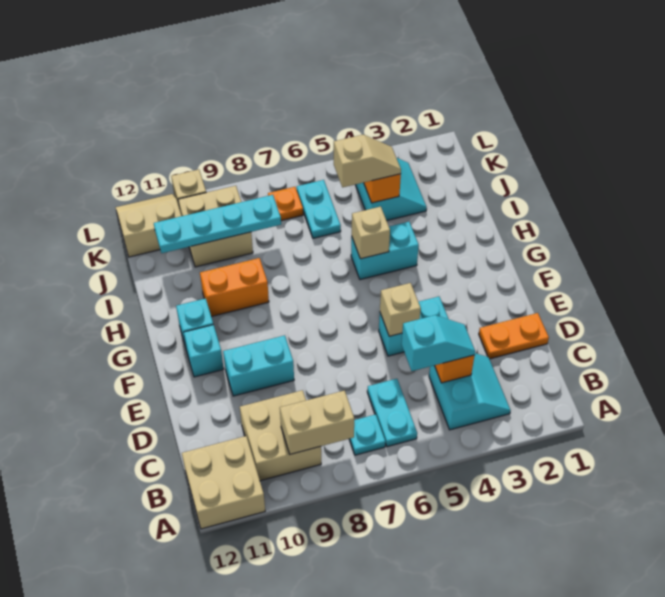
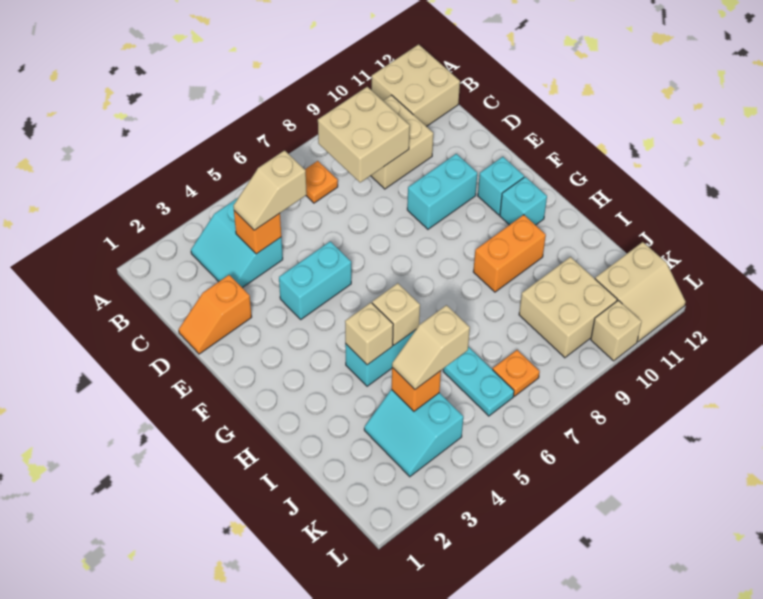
cyan plate B6:C6 level 1 -> none
cyan plate B7 level 1 -> orange plate B7 level 1
tan brick B8:B9 level 2 -> tan brick B8:C9 level 2
cyan slope C4:C5 level 3 top 5 -> tan slope C4:C5 level 3 top 5
orange plate D1:D2 level 1 -> orange slope D1:D2 level 1 top 2
tan brick E5 level 2 -> tan brick H4 level 2
cyan plate J8:J11 level 2 -> none

